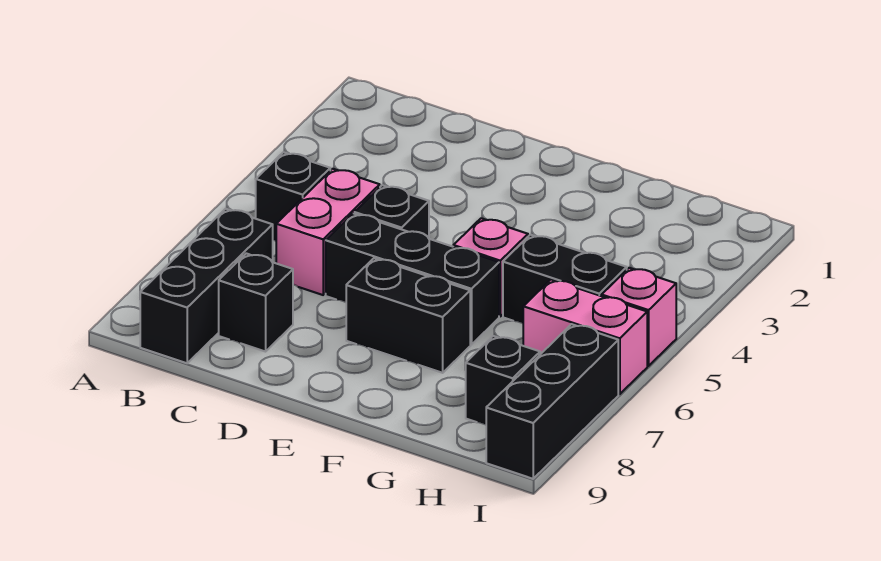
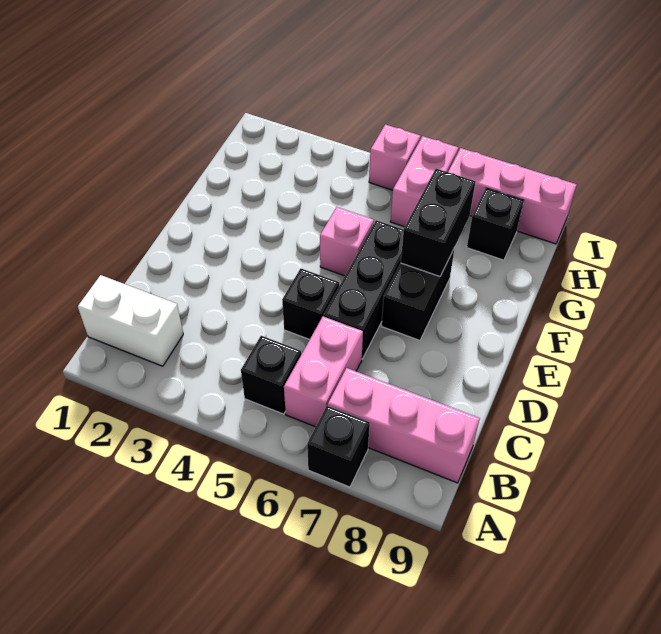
none -> white brick B1:B2 level 1
black brick B7:B9 level 1 -> pink brick B7:B9 level 1
pink brick C5:C6 level 1 -> pink brick B6:C6 level 1
black brick C8 level 1 -> black brick A7 level 1
black brick G5:H5 level 1 -> black brick F7:G7 level 2
black brick I7:I9 level 1 -> pink brick I7:I9 level 1

